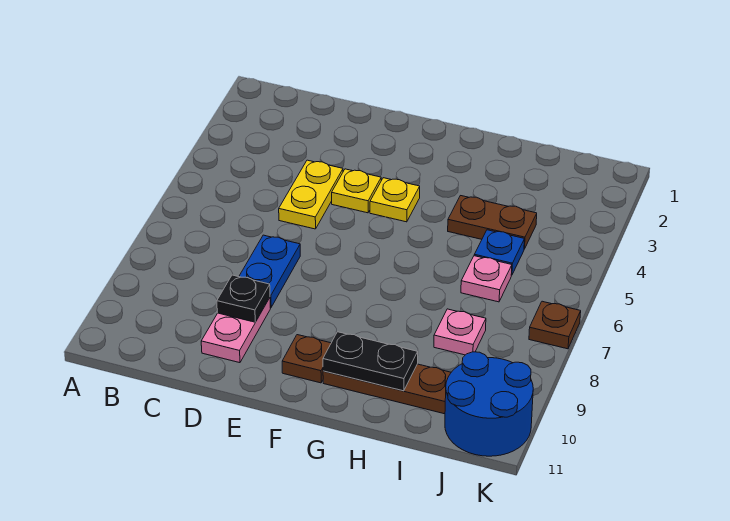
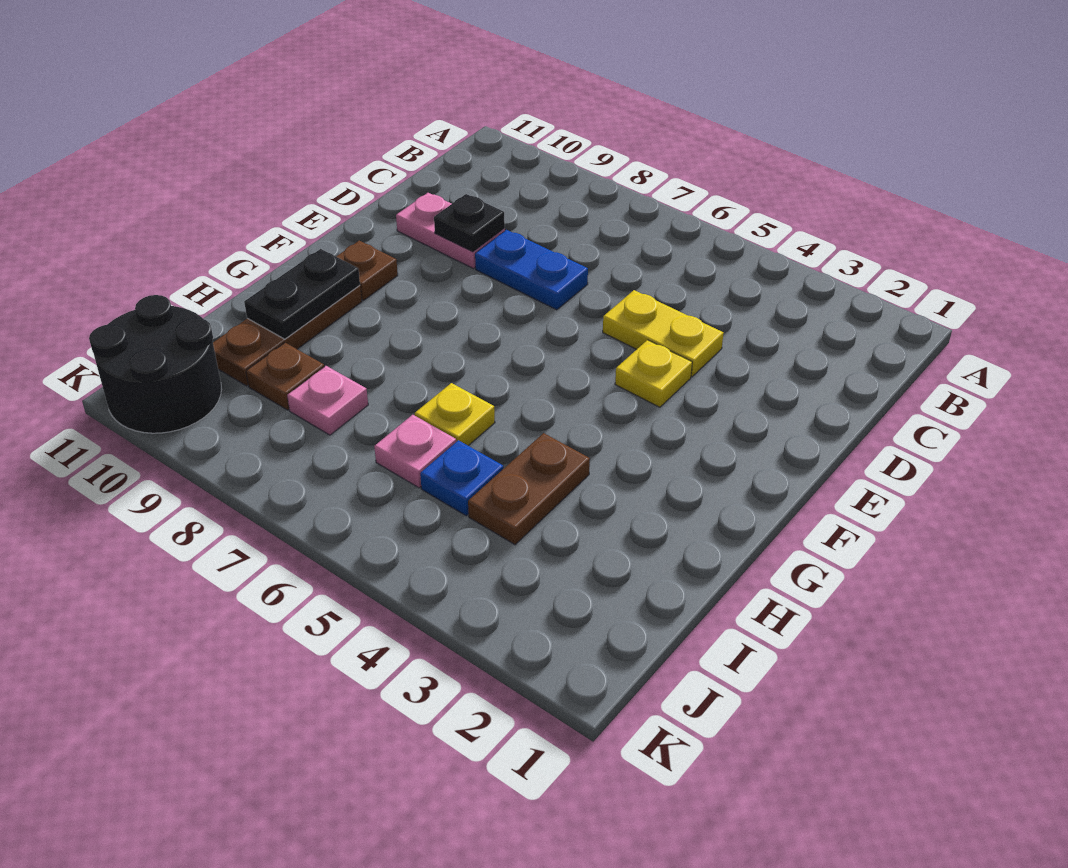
yellow plate F4 level 1 -> yellow plate H6 level 1
blue round brick J10:K11 level 1 -> black round brick J10:K11 level 1
brown plate K7 level 1 -> brown plate I9 level 1

